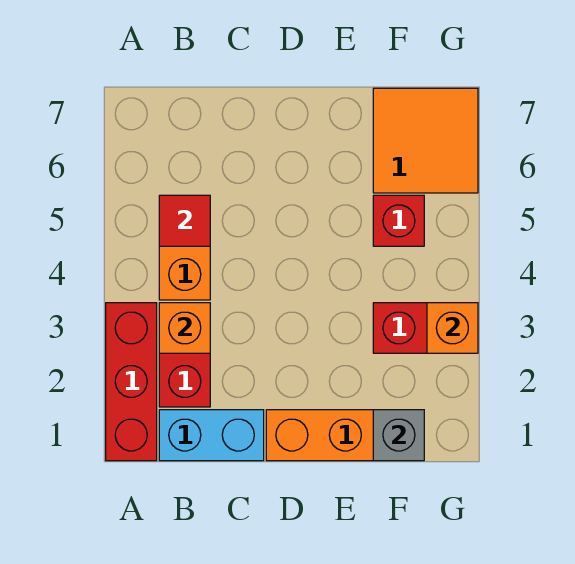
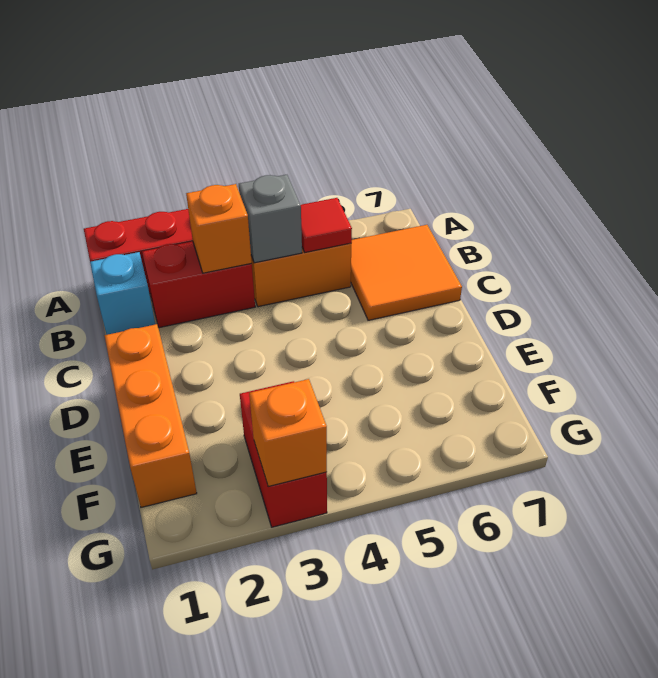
cyan brick B1:C1 level 1 -> cyan brick B1 level 1
grey brick F1 level 2 -> grey brick B4 level 2
red brick F5 level 1 -> none
orange tile F6:G7 level 1 -> orange tile B6:C7 level 1

